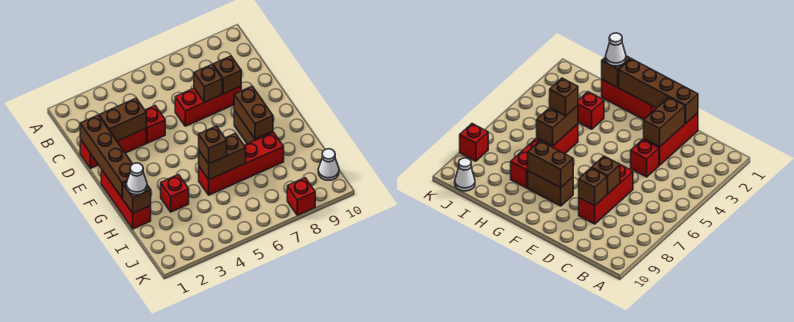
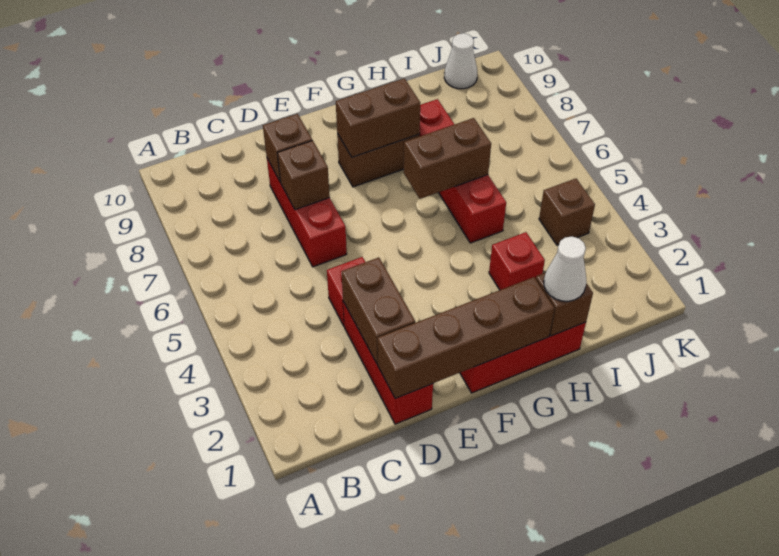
brown brick H5:H6 level 2 -> brown brick G6:H6 level 2
brown brick H5 level 3 -> brown brick J4 level 1
red brick K8 level 1 -> none

